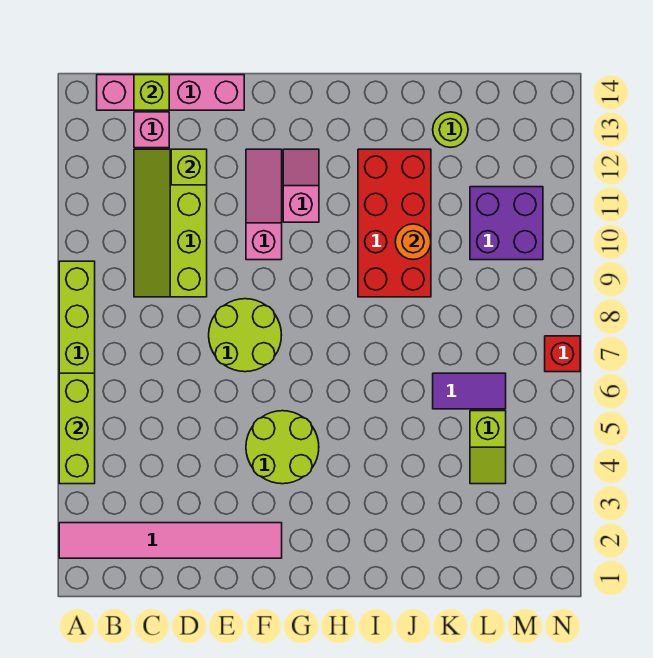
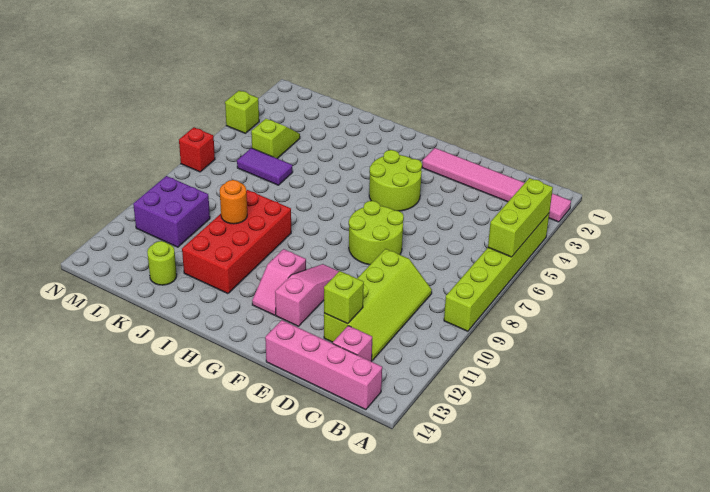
lime brick C14 level 2 -> lime brick N4 level 1
pink slope F10:F12 level 1 top 10 -> pink slope F10:F12 level 1 top 12

